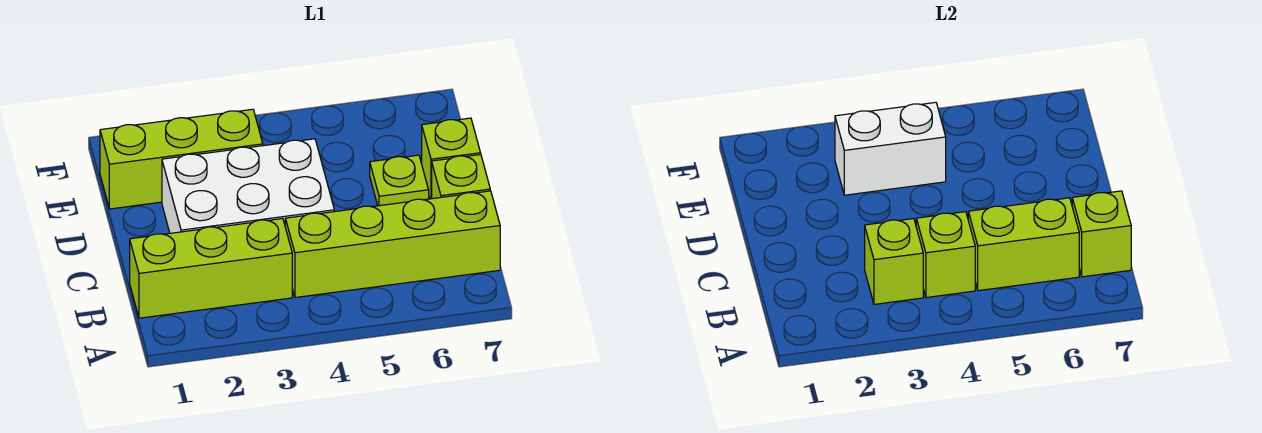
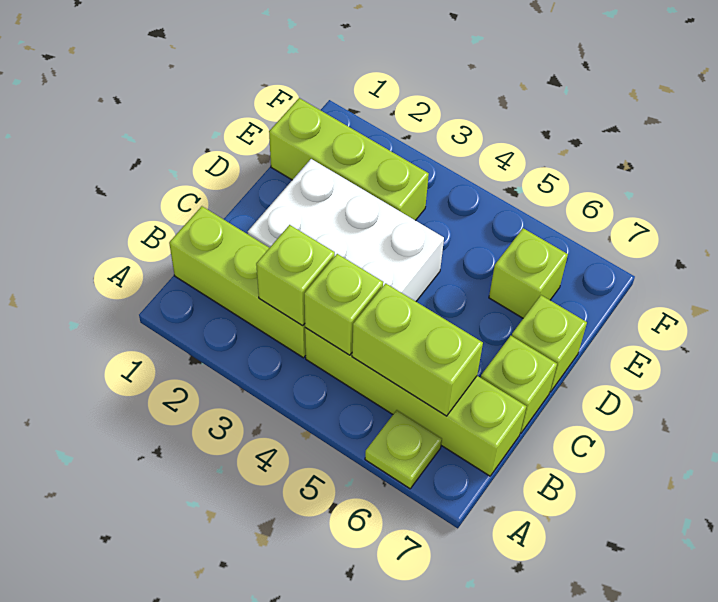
lime brick B7 level 2 -> lime brick E6 level 1
lime plate D6 level 1 -> lime plate A6 level 1
white brick E3:E4 level 2 -> none

